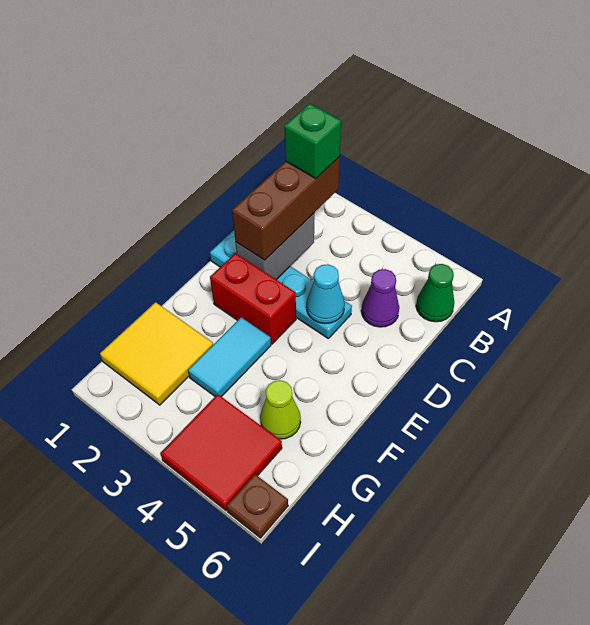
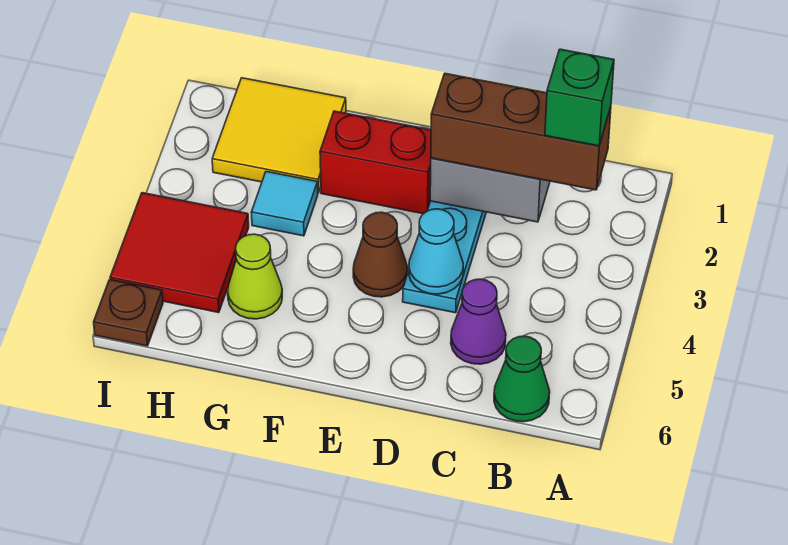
red brick E2:E3 level 1 -> red brick E2:F2 level 1
none -> brown cone E4 level 1
cyan tile F3:G3 level 1 -> cyan tile G3 level 1

